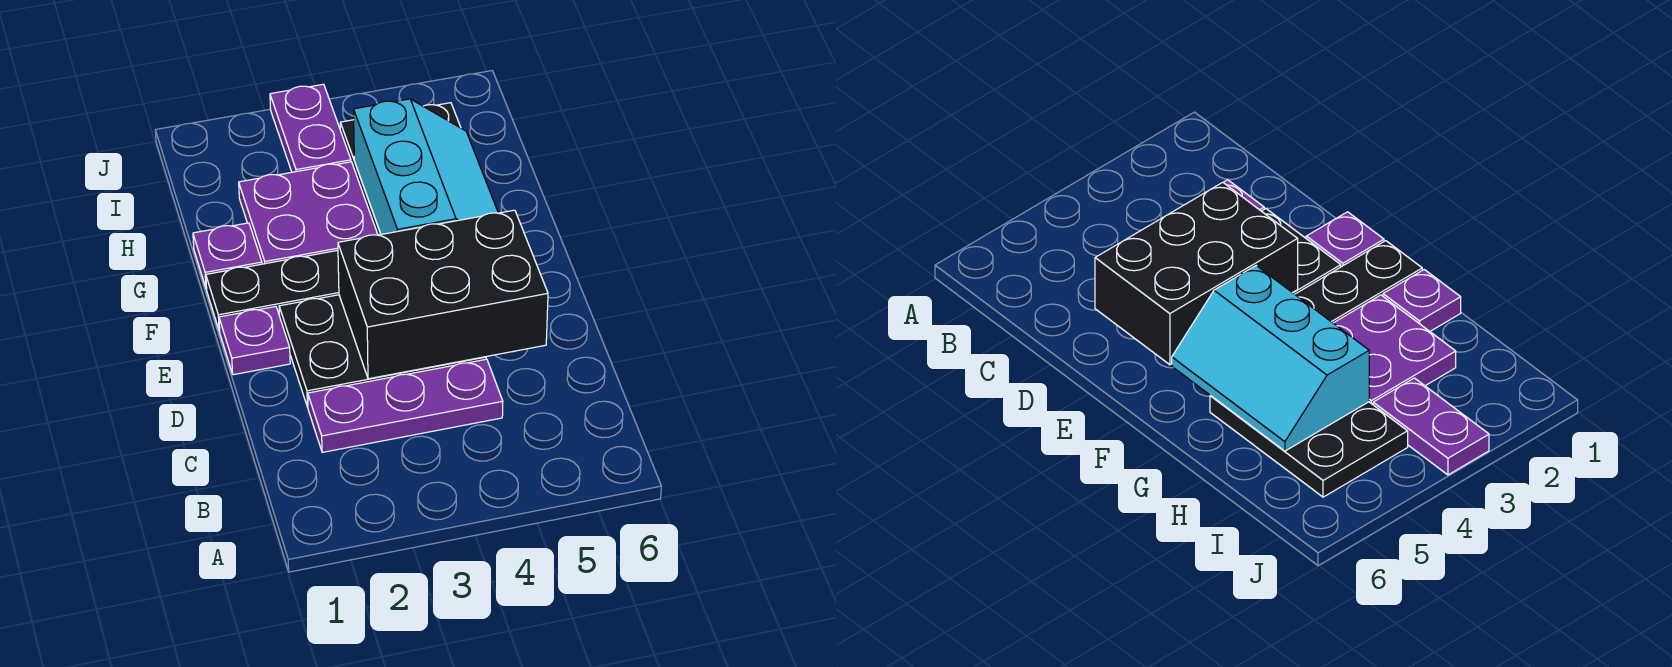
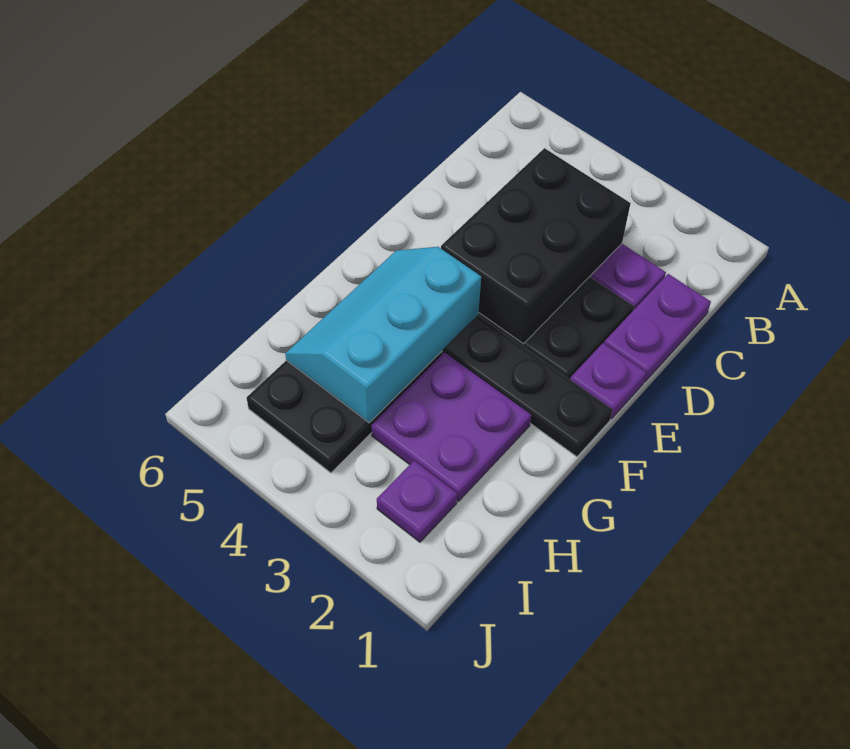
black brick D3:E5 level 2 -> black brick C3:E4 level 2
purple plate G1 level 1 -> purple plate I2 level 1
purple plate I3:J3 level 1 -> purple plate C1:D1 level 1

